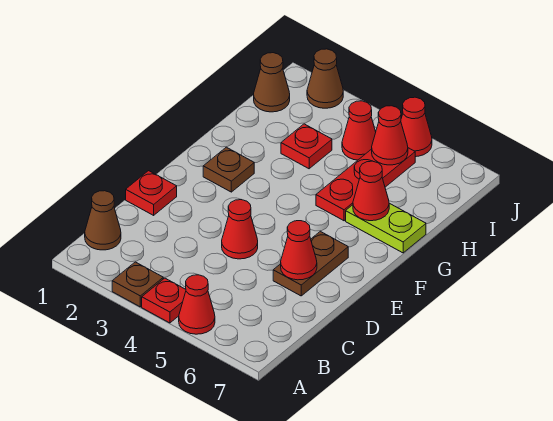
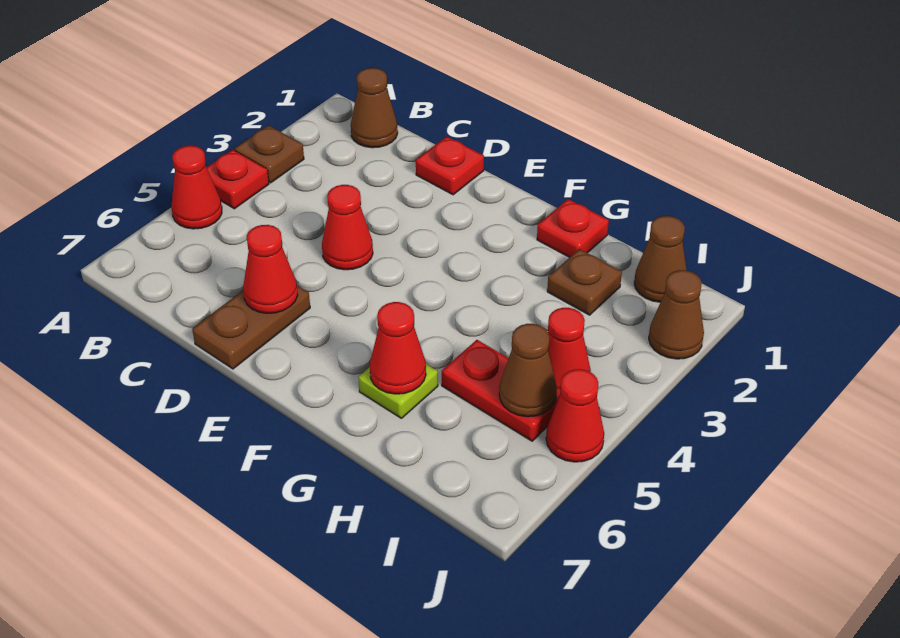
brown plate D6:E6 level 1 -> brown plate D6:D7 level 1
brown plate F2 level 1 -> brown plate H2 level 1
red plate G5:I5 level 1 -> red plate H5:I5 level 1
lime plate G6:G7 level 1 -> lime plate G6 level 1
red plate H3 level 1 -> red plate G1 level 1
red cone I5 level 2 -> brown cone I5 level 2

